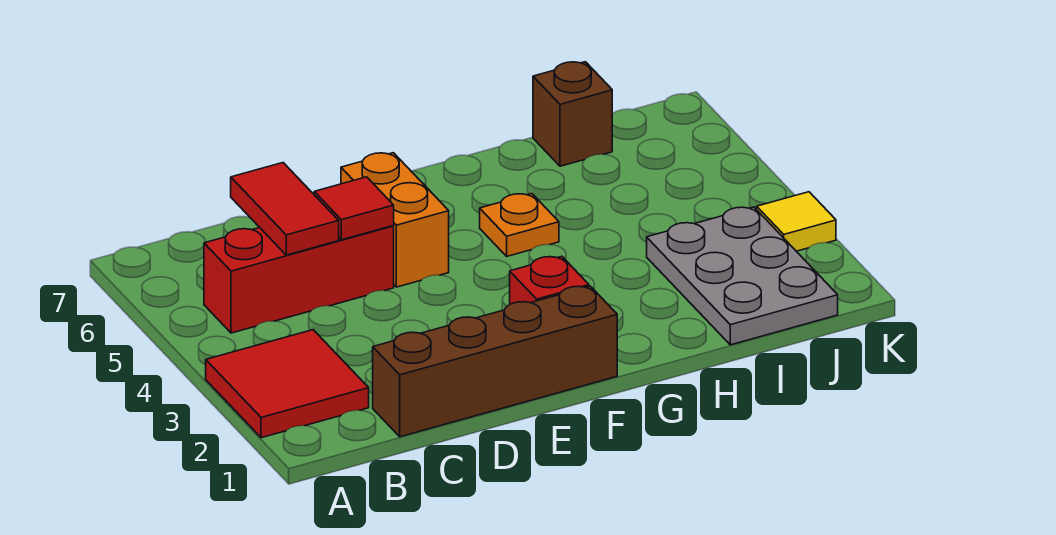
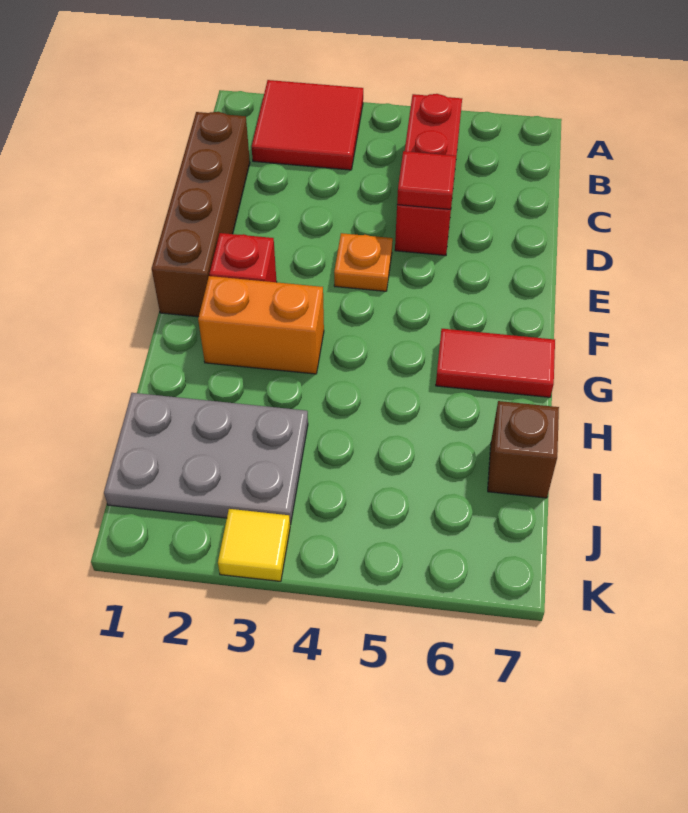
red tile C5:C6 level 2 -> red tile G6:G7 level 1
orange brick E5:E6 level 1 -> orange brick G2:G3 level 1
orange plate G5 level 1 -> orange plate E4 level 1

